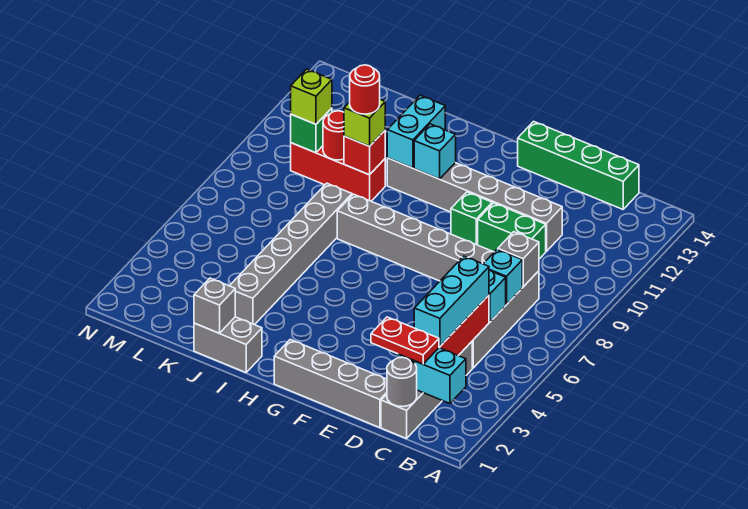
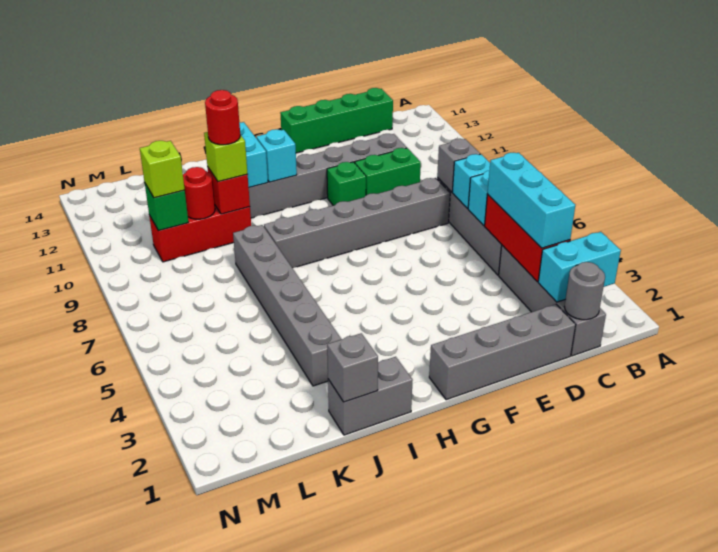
red plate C2:D2 level 3 -> none

